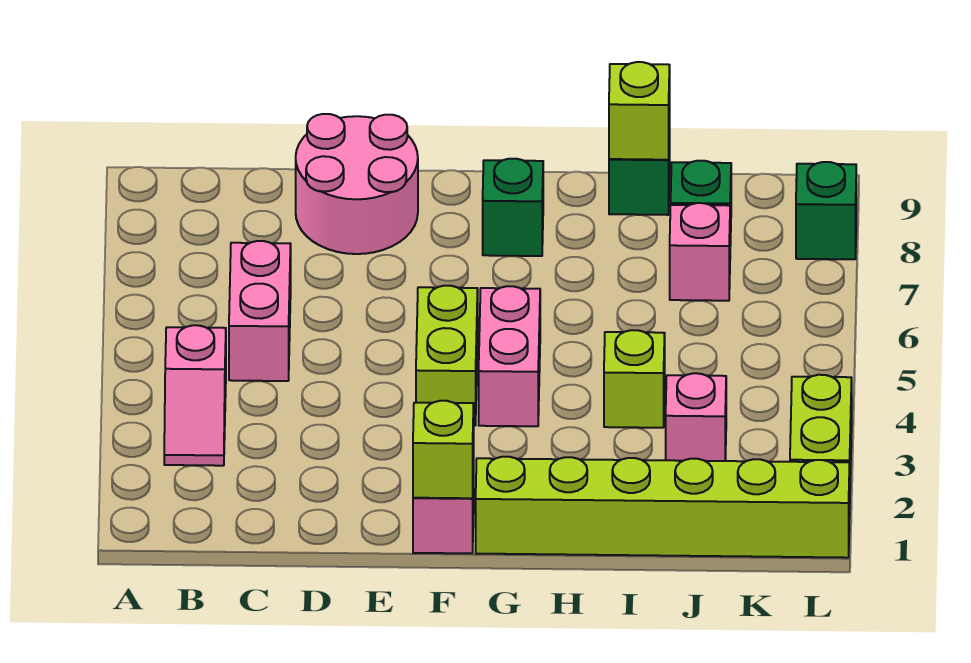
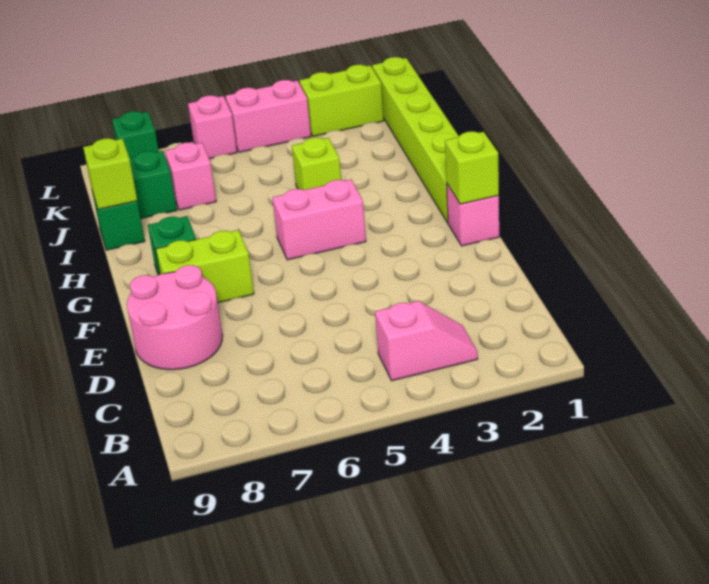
pink brick C5:C6 level 1 -> pink brick L4:L5 level 1
lime brick F4:F5 level 1 -> lime brick F7:F8 level 1
pink brick J3 level 1 -> pink brick L6 level 1

